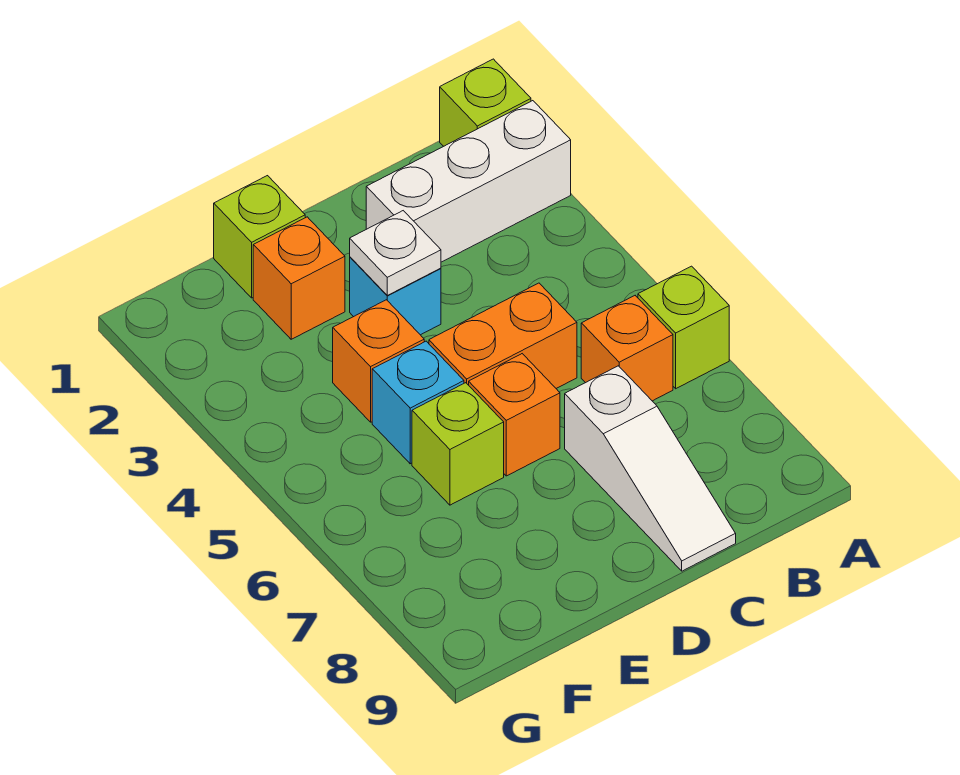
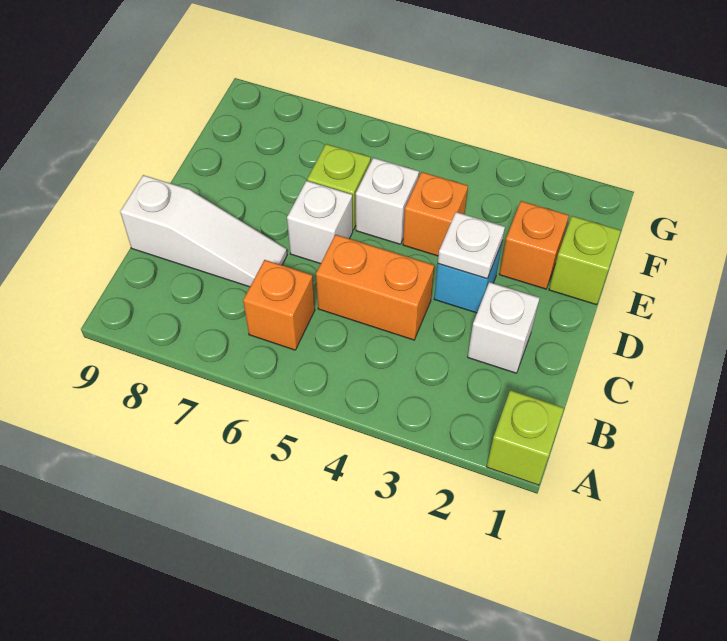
white brick A2:C2 level 1 -> white brick C2 level 1
lime brick A6 level 1 -> none
orange brick C5:D5 level 1 -> orange brick C4:C5 level 1
white slope C7:C9 level 1 top 7 -> white slope C7:C9 level 1 top 9
orange brick D6 level 1 -> white brick D6 level 1
cyan brick E5 level 1 -> white brick E5 level 1

